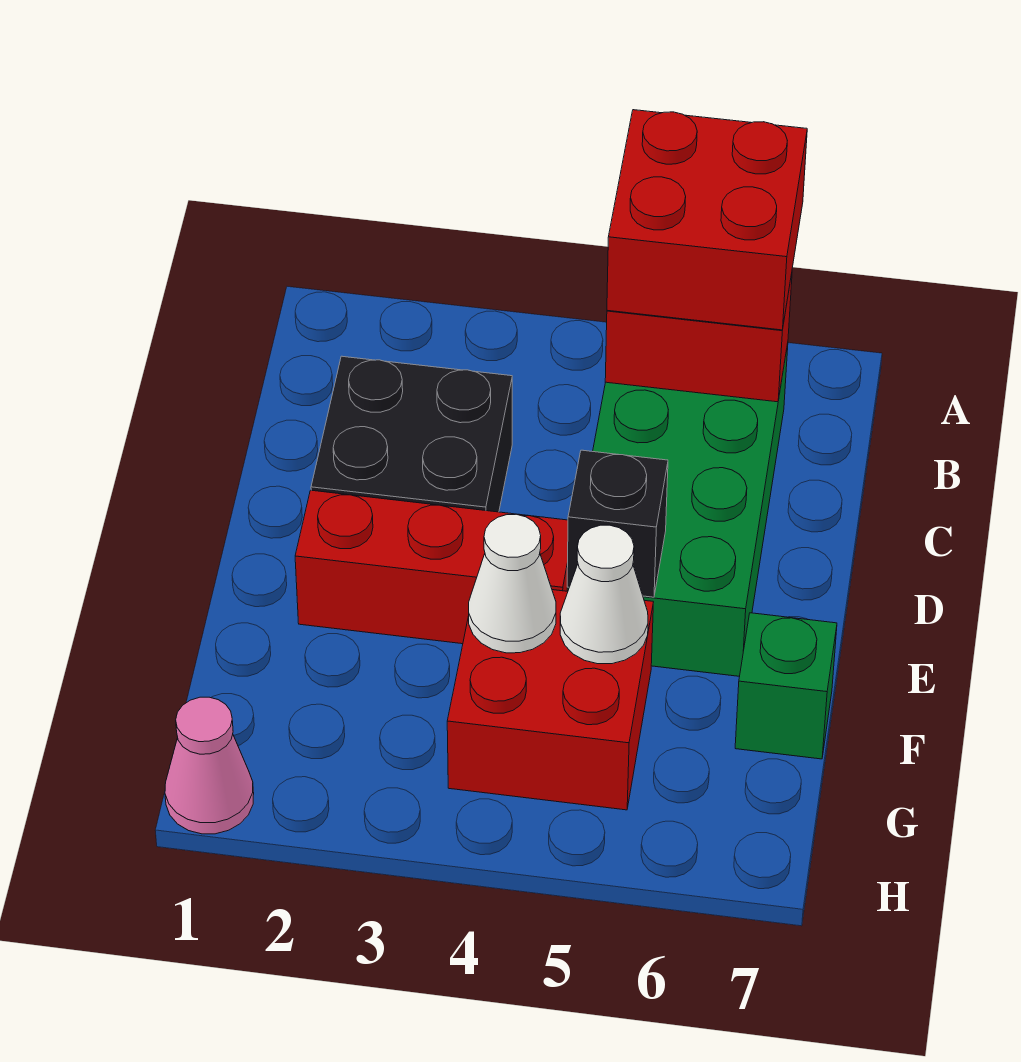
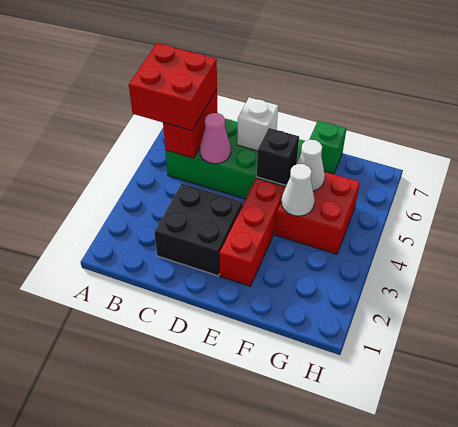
none -> white brick D6 level 2
pink cone H1 level 1 -> pink cone C5 level 2

